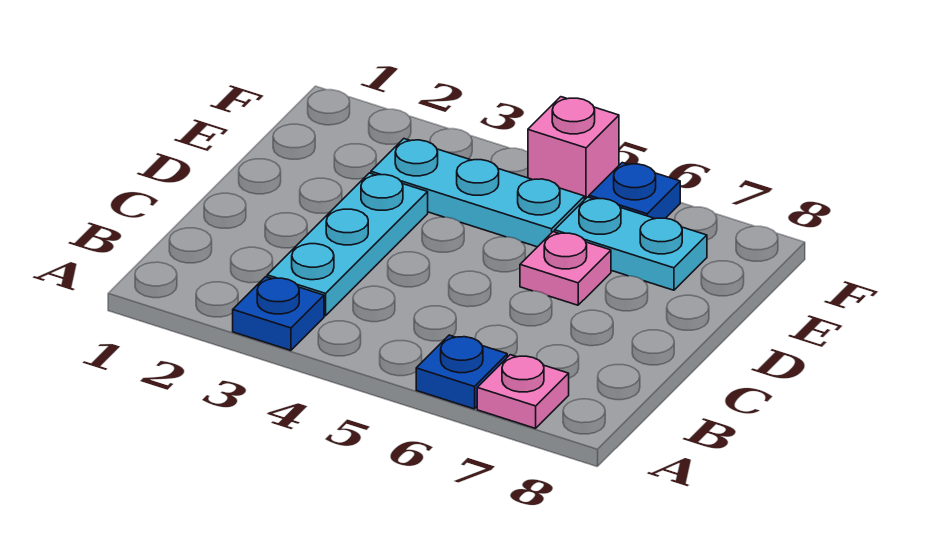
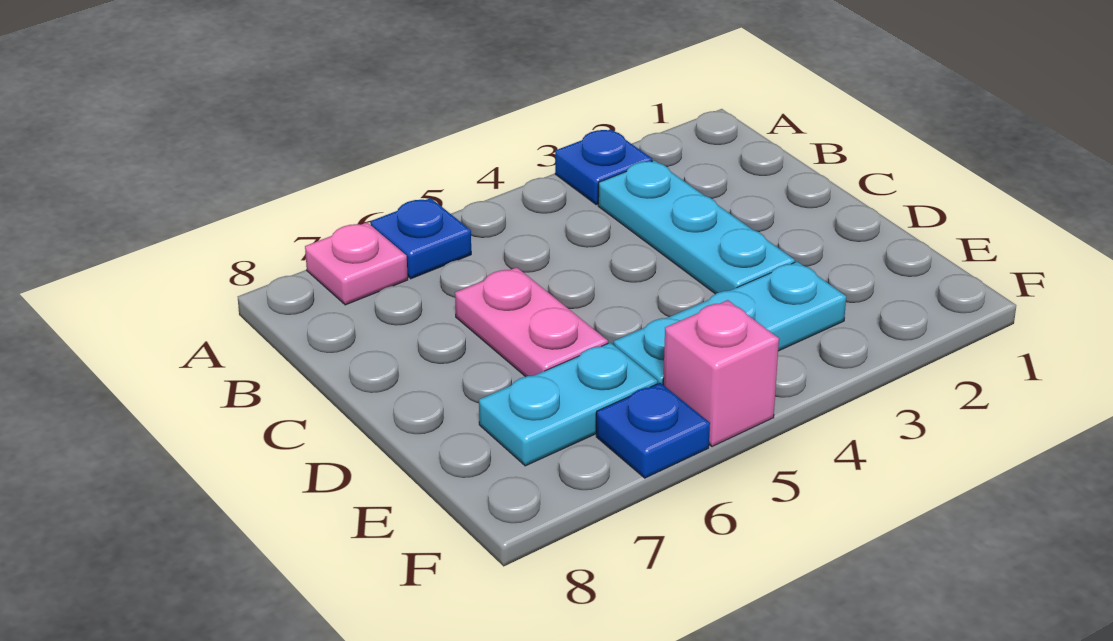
pink plate D6 level 1 -> pink plate C6:D6 level 1

